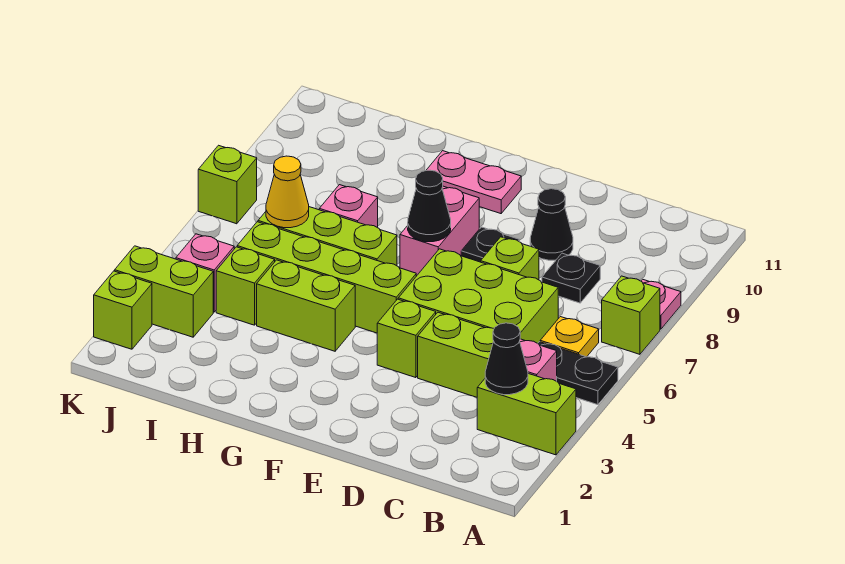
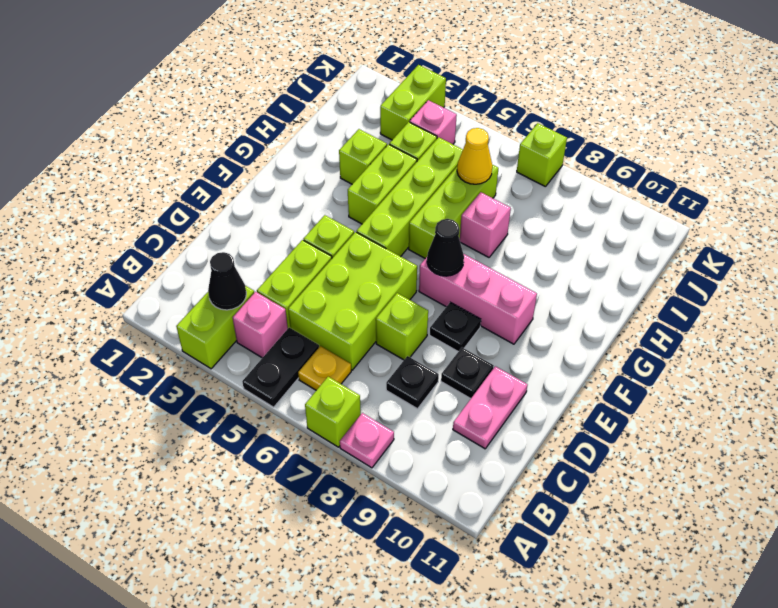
black cone D9 level 1 -> black plate D9 level 1
pink brick F7:F8 level 1 -> pink brick F7:F9 level 1
pink plate F10:G10 level 1 -> pink plate C10:D10 level 1
lime brick K2 level 1 -> lime brick H3 level 1

